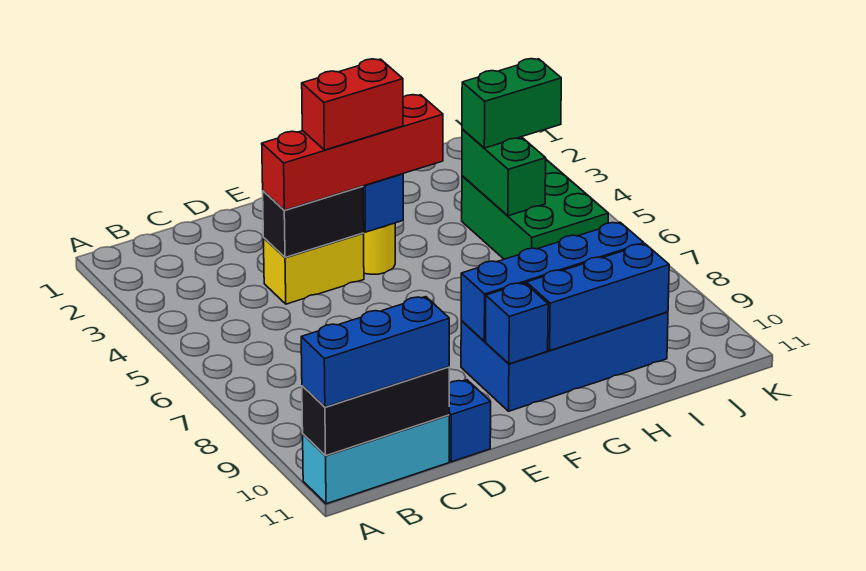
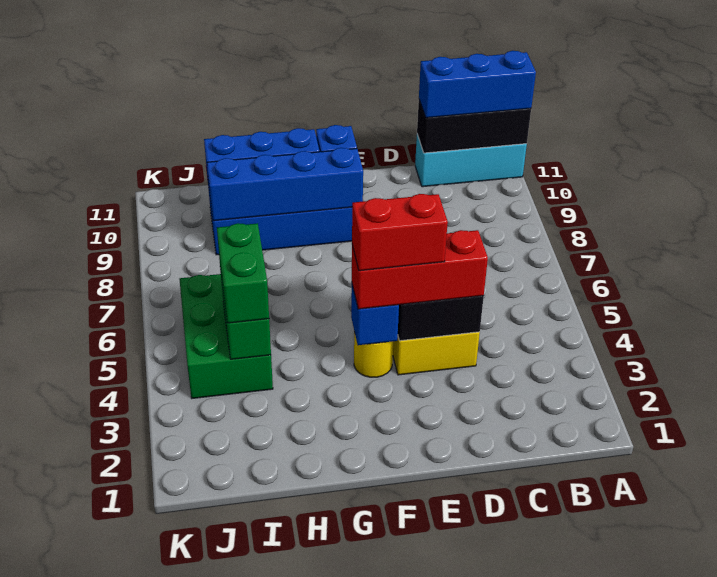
red brick D4:G4 level 3 -> red brick D4:F4 level 3
blue brick D11 level 1 -> none
green brick I4:J4 level 3 -> green brick I4:I5 level 3

